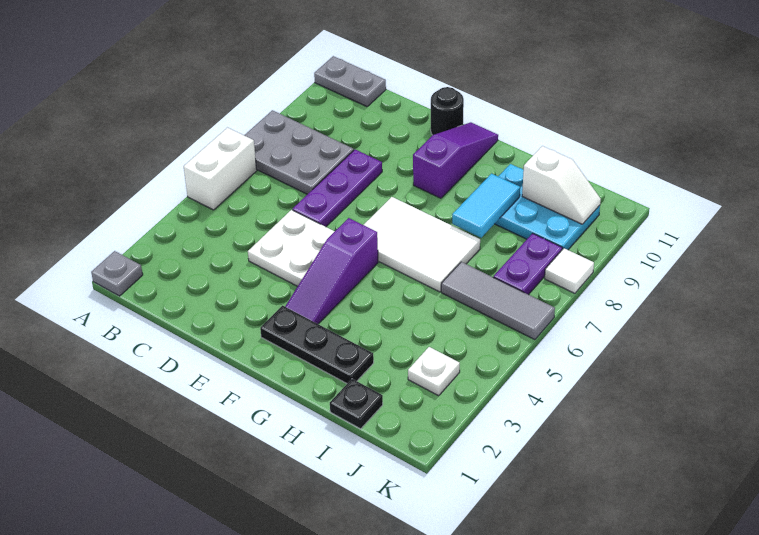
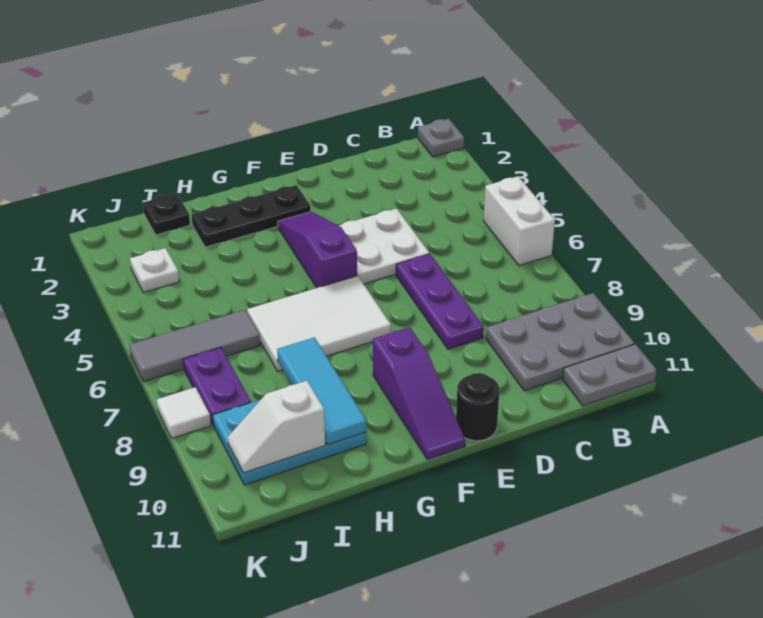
grey plate A7:C8 level 1 -> grey plate A9:C10 level 1
cyan tile H8:H9 level 2 -> cyan tile H8:H10 level 2

